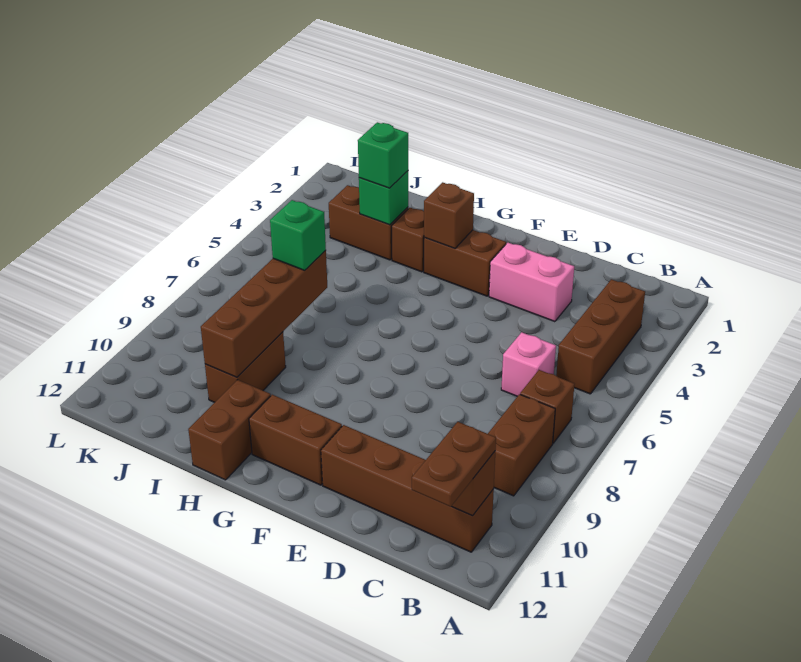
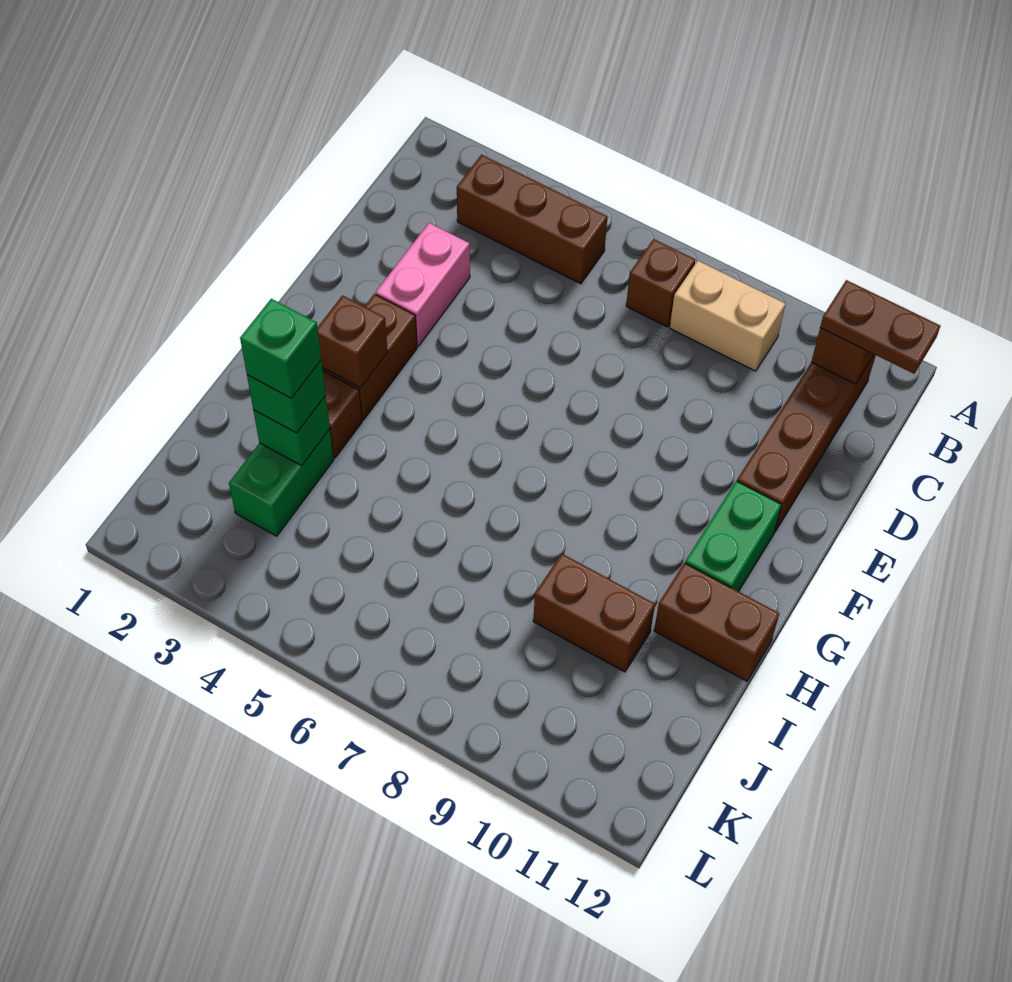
brown brick B8:B9 level 1 -> tan brick B8:B9 level 1
pink brick C6 level 1 -> none
brown brick F11:G11 level 1 -> green brick F11:G11 level 1
brown brick I3:J3 level 1 -> green brick I3:J3 level 1
brown brick I7:I10 level 2 -> none
green brick I7 level 3 -> green brick I3 level 4

